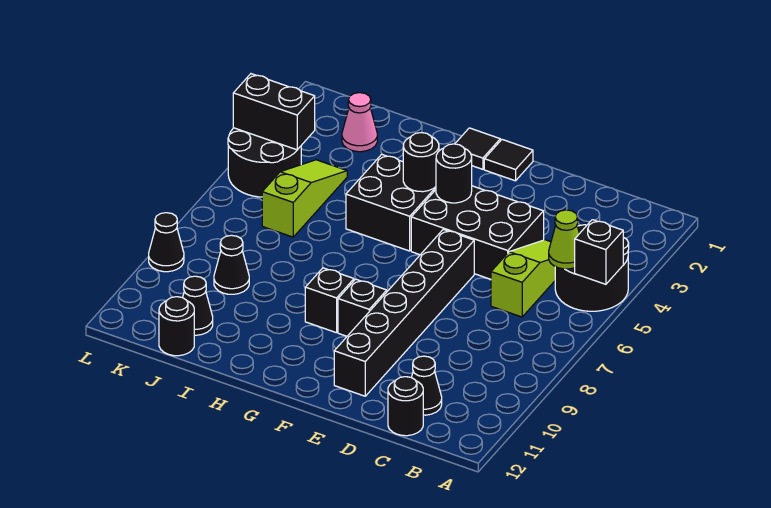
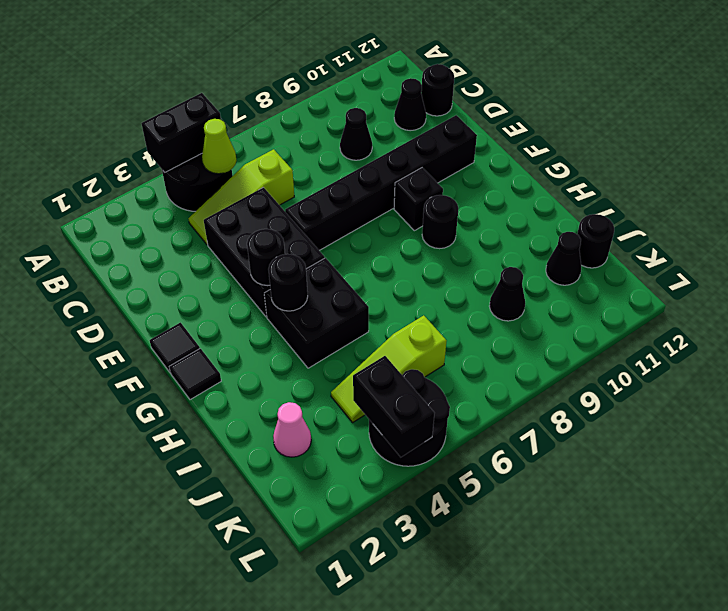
black brick A5 level 2 -> black brick A4:A5 level 2
black brick G9 level 1 -> black round brick G9 level 1
black cone L9 level 1 -> black cone C9 level 1

